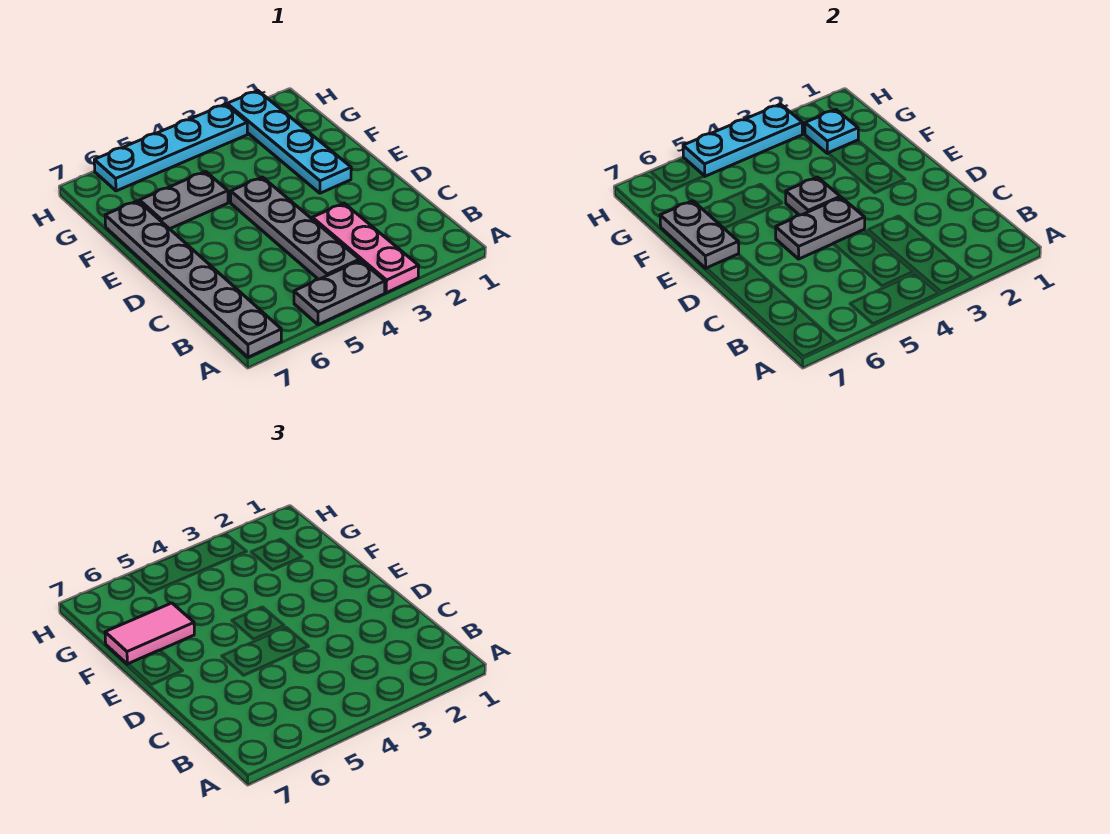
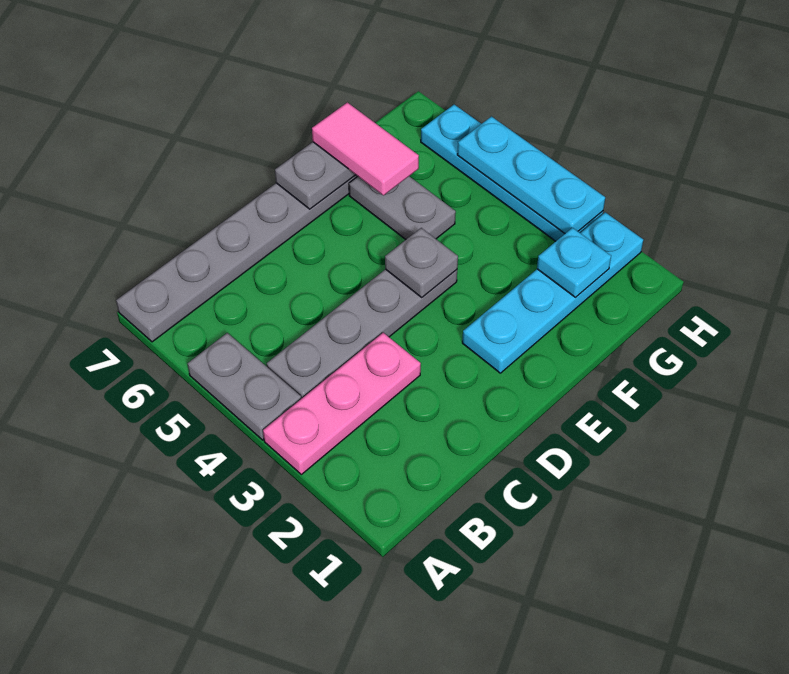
grey plate D4:D5 level 2 -> none

